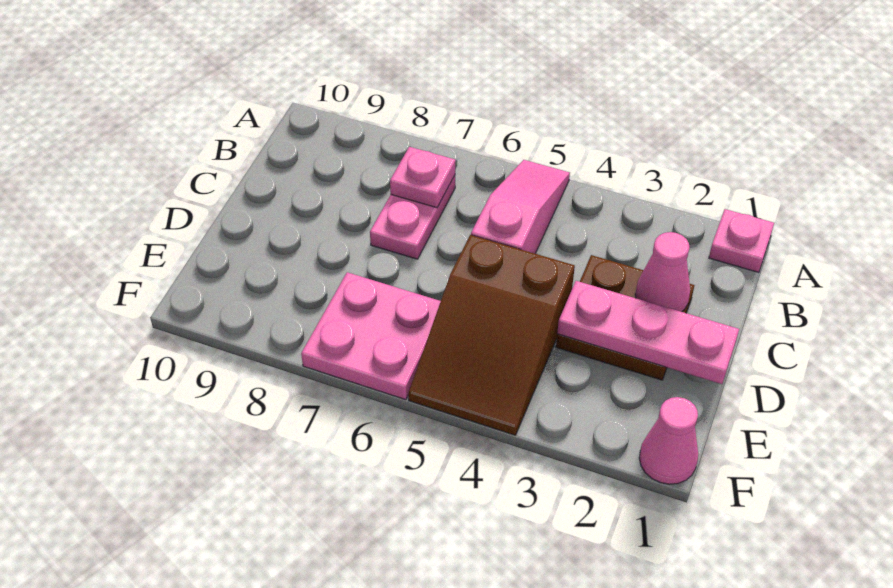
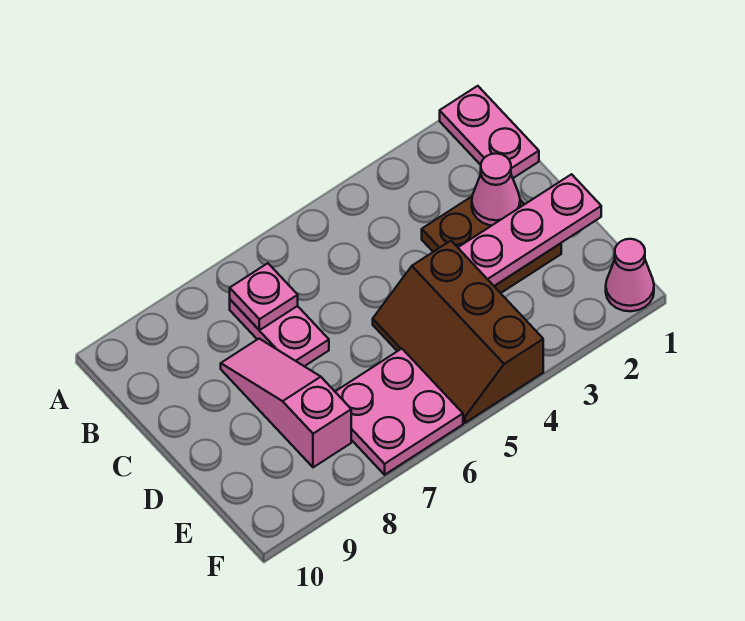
pink plate A1 level 1 -> pink plate A1:B1 level 1
pink slope A5:C5 level 1 top C -> pink slope C8:E8 level 1 top E
brown slope D4:F5 level 1 top D -> brown slope D4:F5 level 1 top 4

